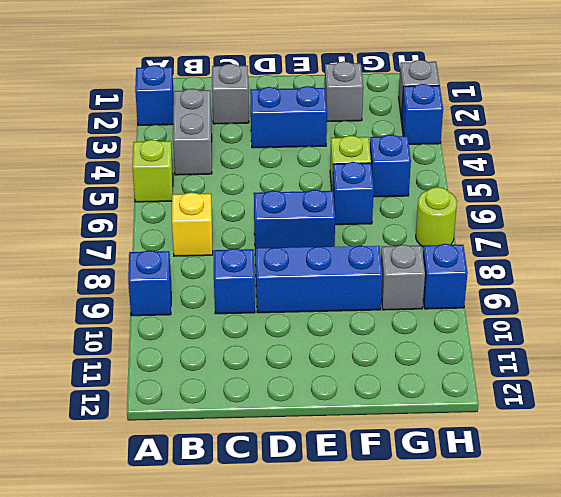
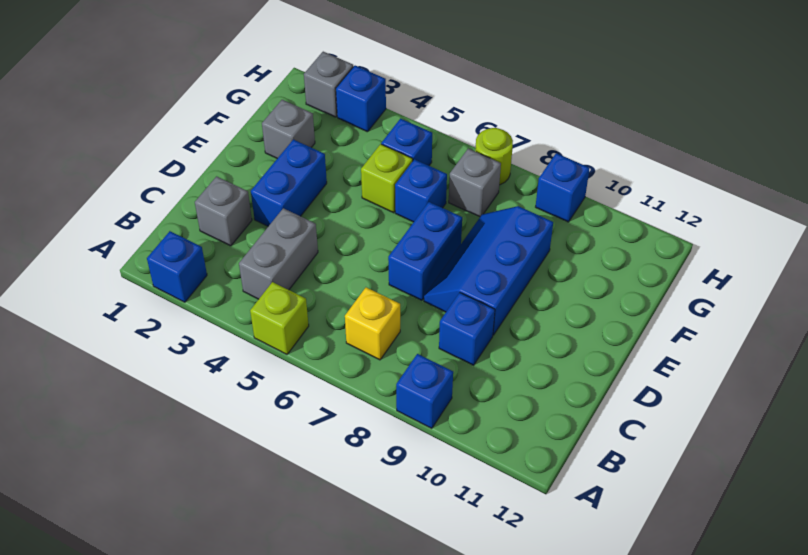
grey brick B3:B4 level 1 -> grey brick B4:C4 level 1
grey brick G9 level 1 -> grey brick G7 level 1

